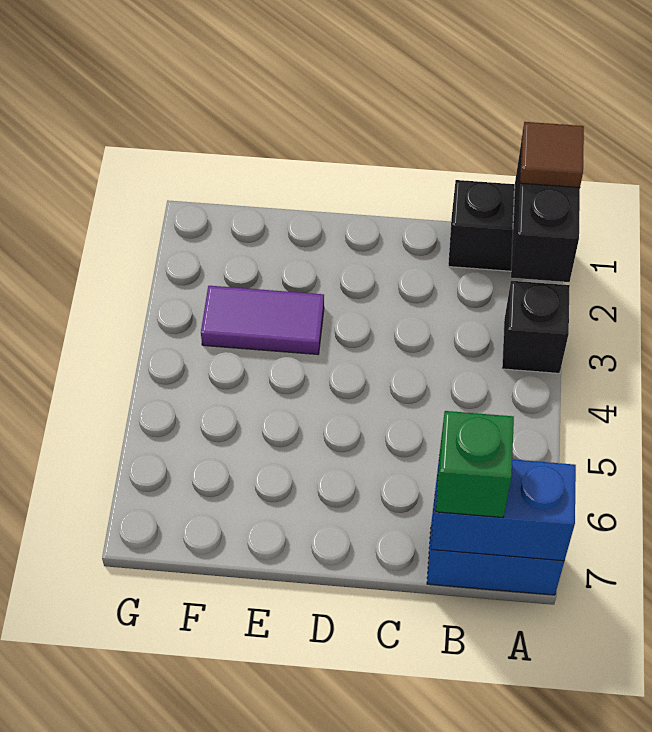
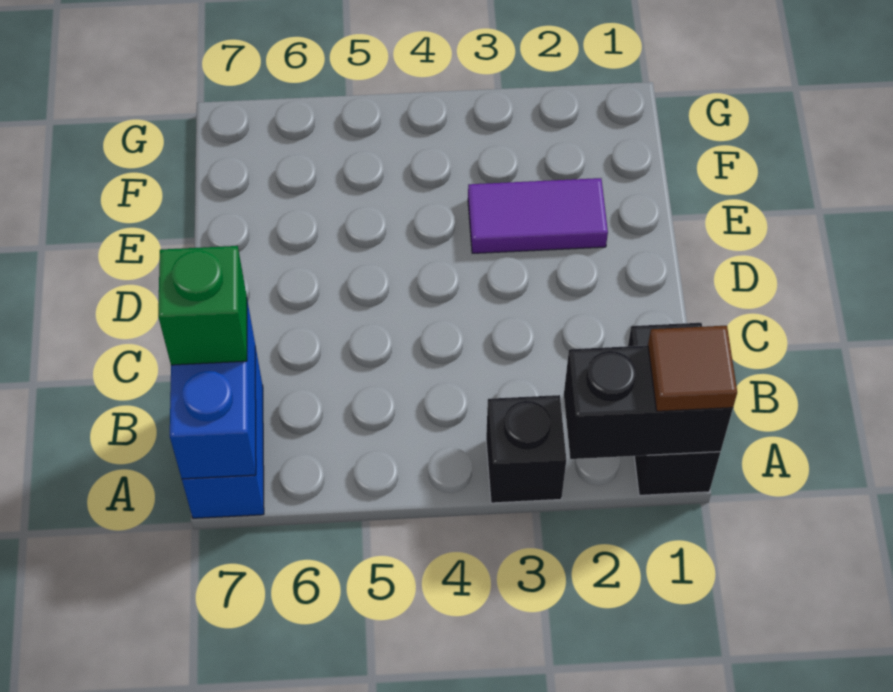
purple tile E3:F3 level 1 -> purple tile E2:E3 level 1

